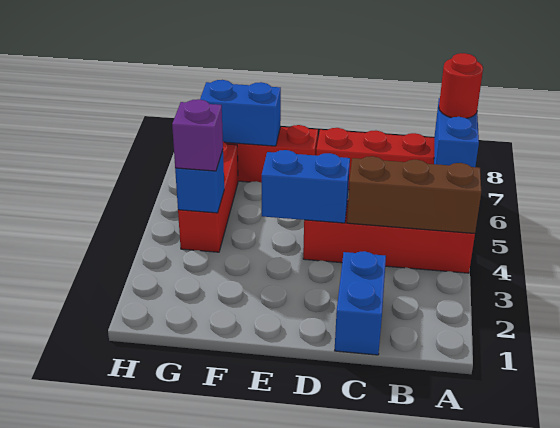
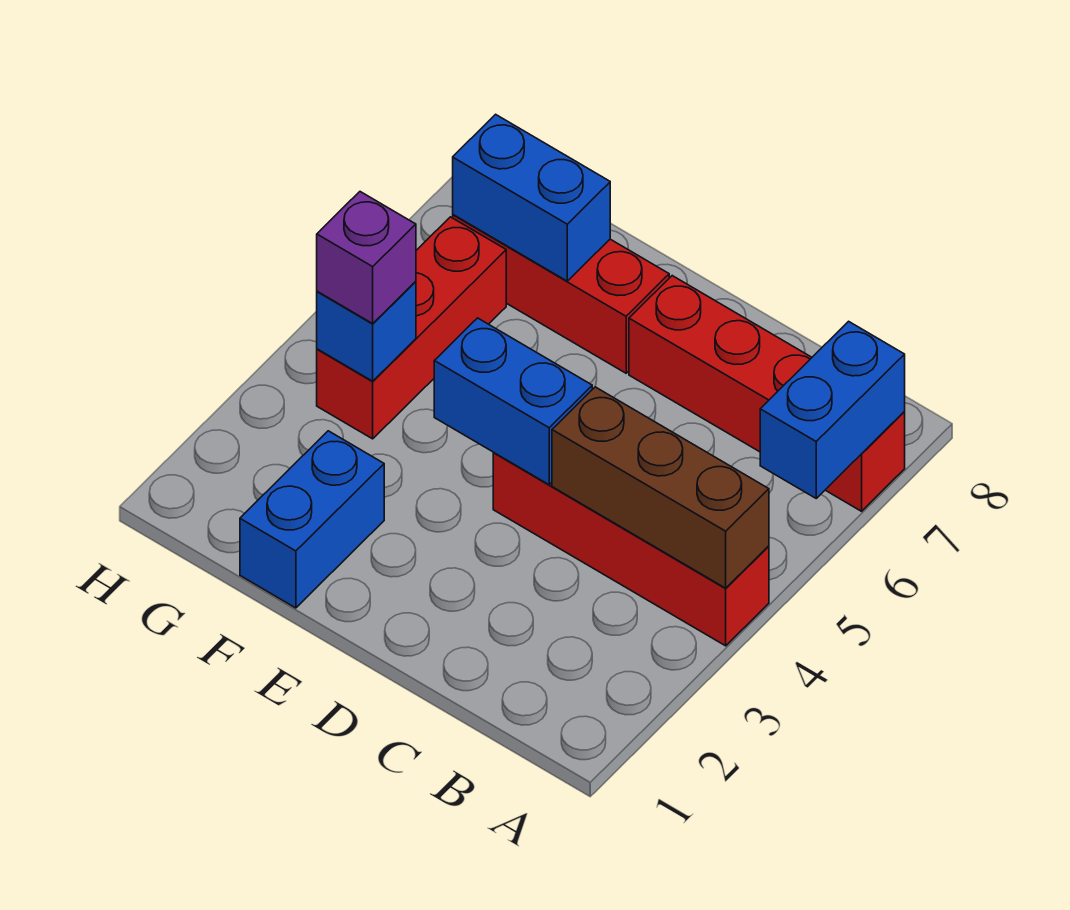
red round brick A7 level 3 -> none
blue brick C1:C2 level 1 -> blue brick F1:F2 level 1

